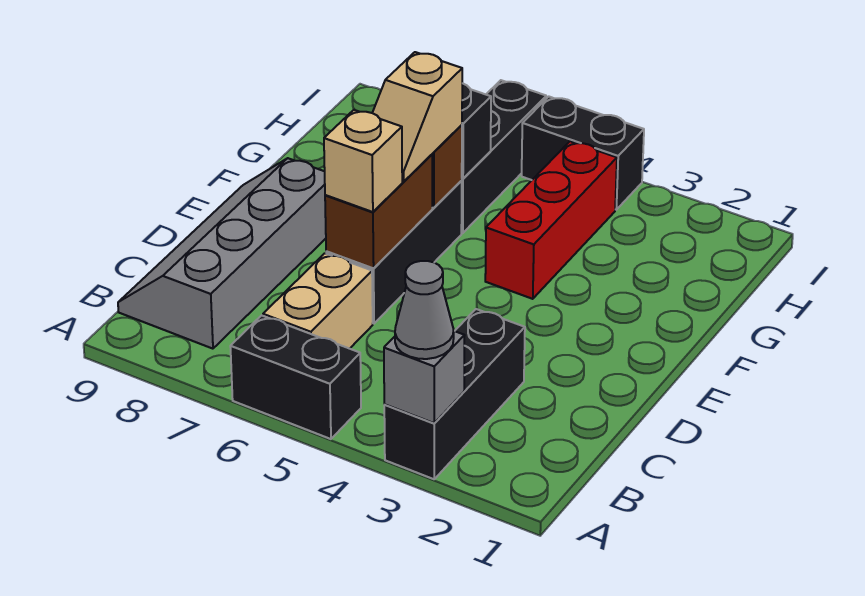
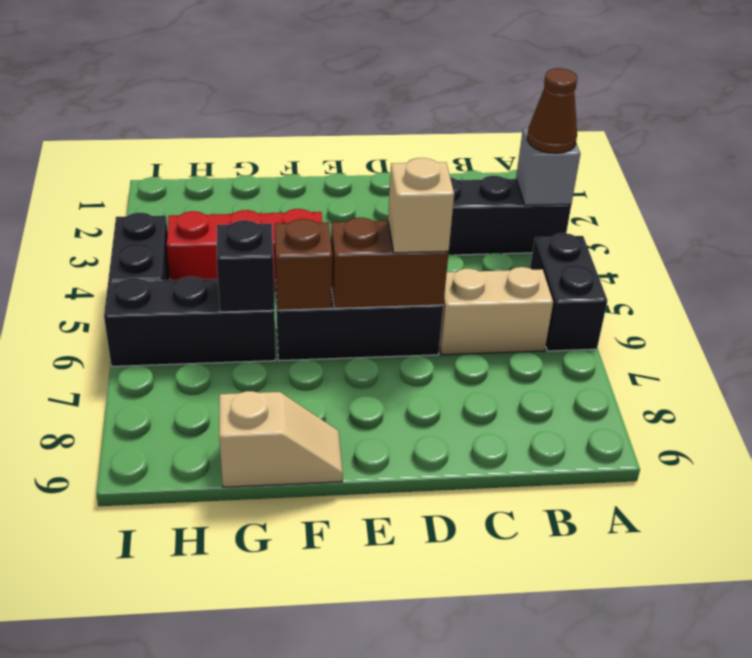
grey cone A3 level 3 -> brown cone A3 level 3
grey slope B8:E9 level 1 top 8 -> none
tan slope E6:F6 level 3 top F -> tan slope F9:G9 level 1 top G

